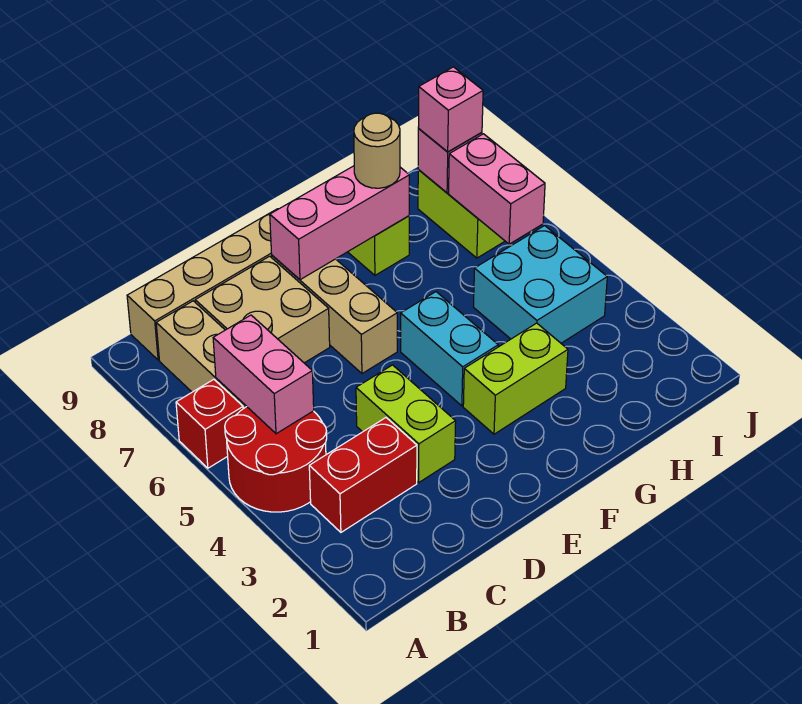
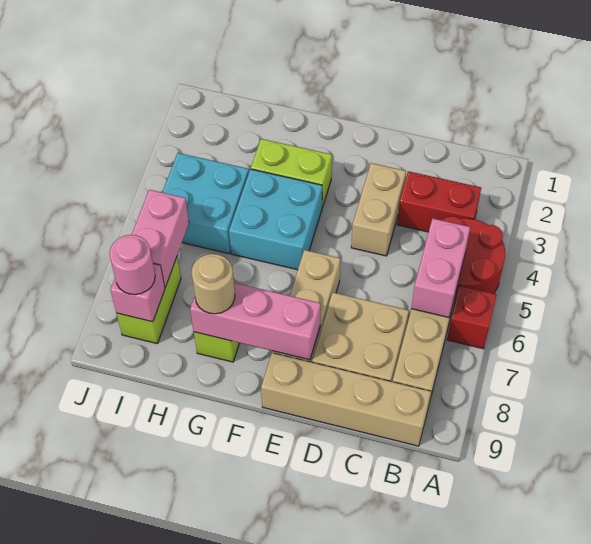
lime brick D3:D4 level 1 -> tan brick D3:D4 level 1
cyan brick F4:F5 level 1 -> cyan brick F4:G5 level 1
pink brick I8 level 3 -> pink round brick I8 level 3

